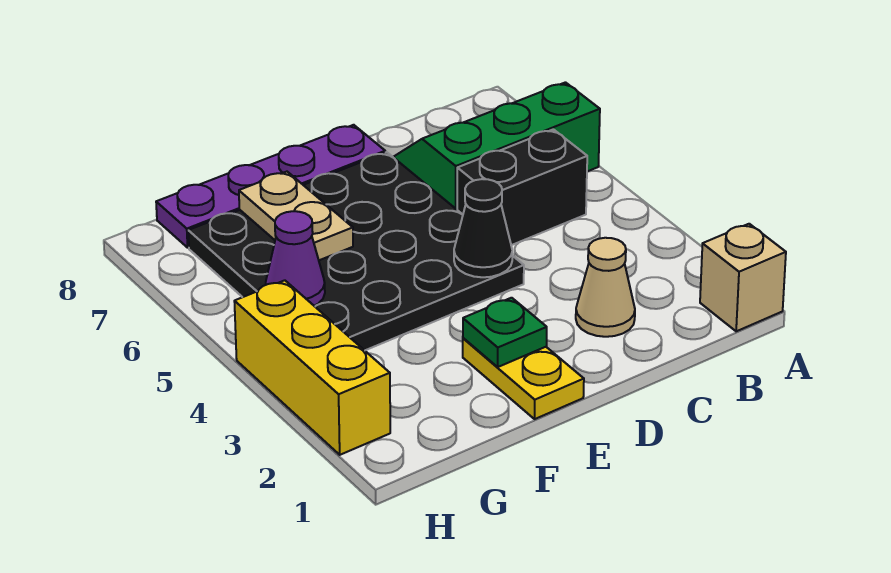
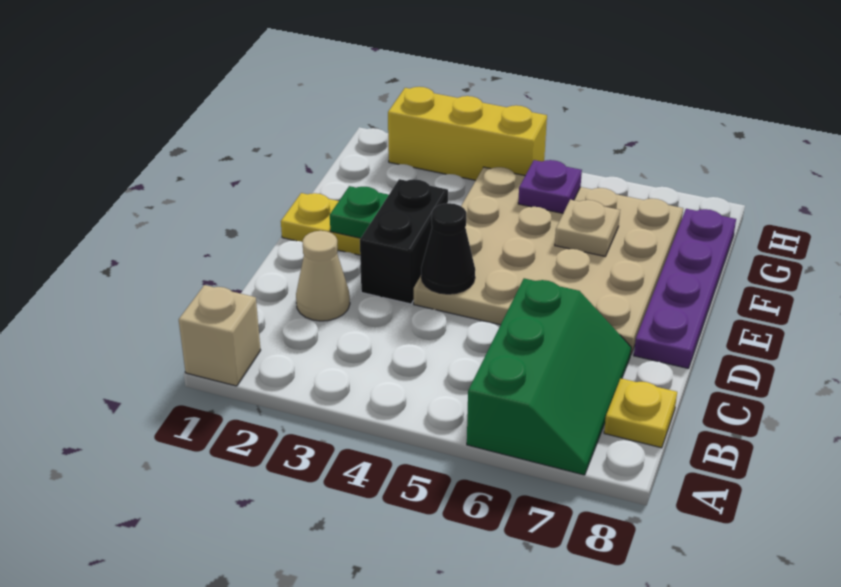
black brick B5:C5 level 1 -> black brick D3:E3 level 1
none -> yellow plate B8 level 1
black plate D4:G7 level 1 -> tan plate D4:G7 level 1
tan plate F6:F7 level 2 -> tan plate F6 level 2
purple cone G5 level 2 -> purple plate G5 level 2

